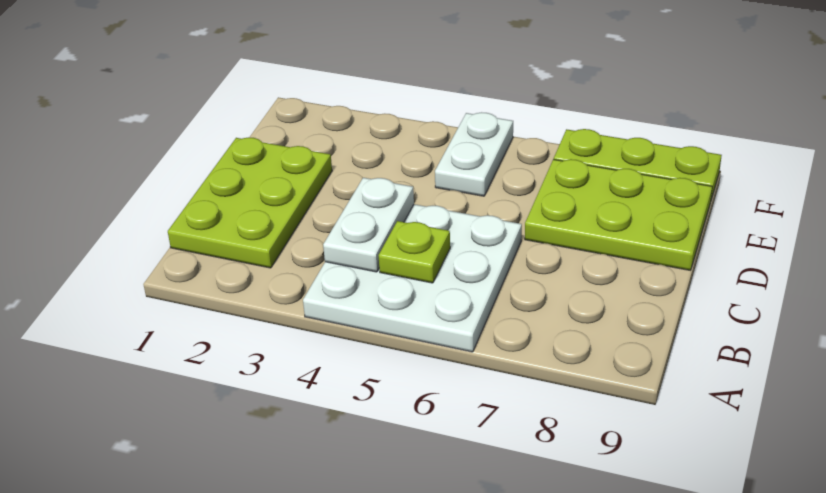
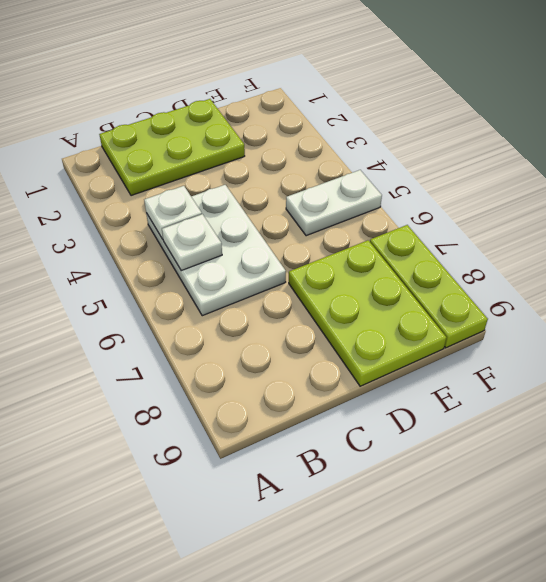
white plate A4:C6 level 1 -> white plate B4:C6 level 1
white plate B4:C4 level 2 -> white plate B4 level 2
lime plate B5 level 2 -> white plate B5 level 2

